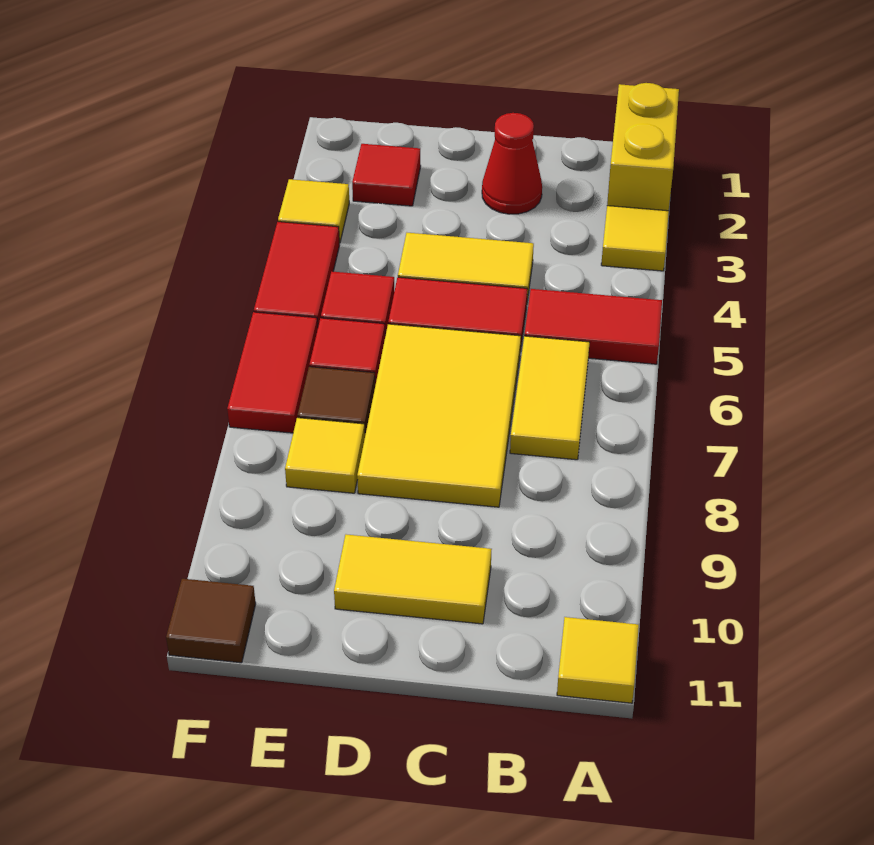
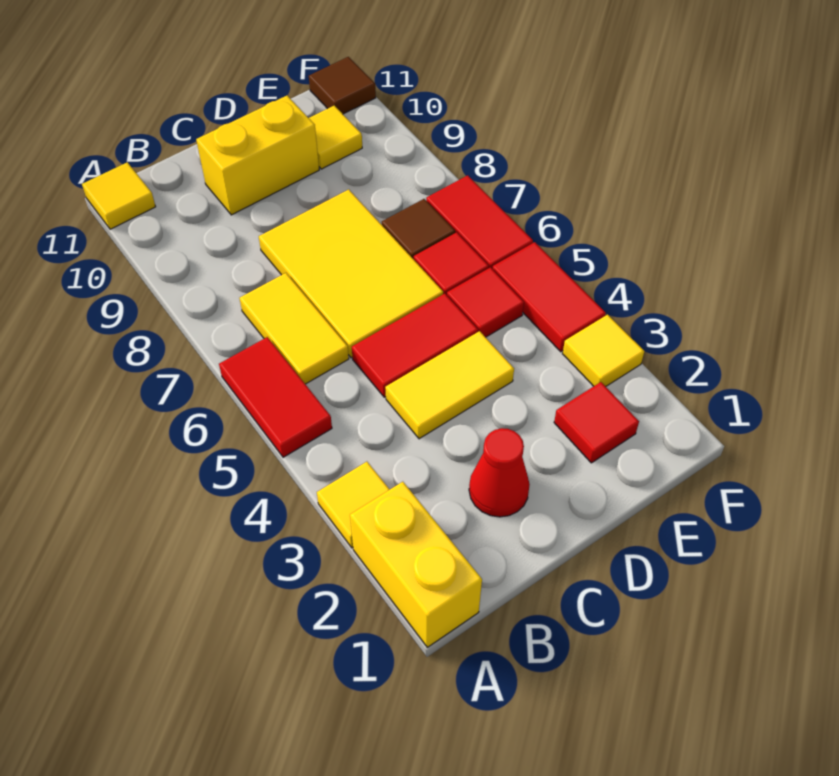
red tile A5:B5 level 1 -> red tile A5:A6 level 1
yellow tile C10:D10 level 1 -> yellow brick C10:D10 level 1
yellow tile E8 level 1 -> yellow tile E10 level 1

